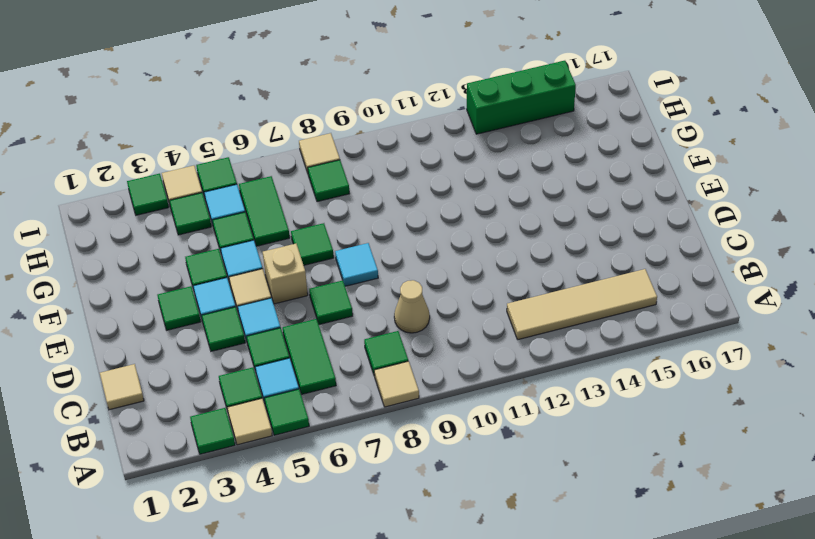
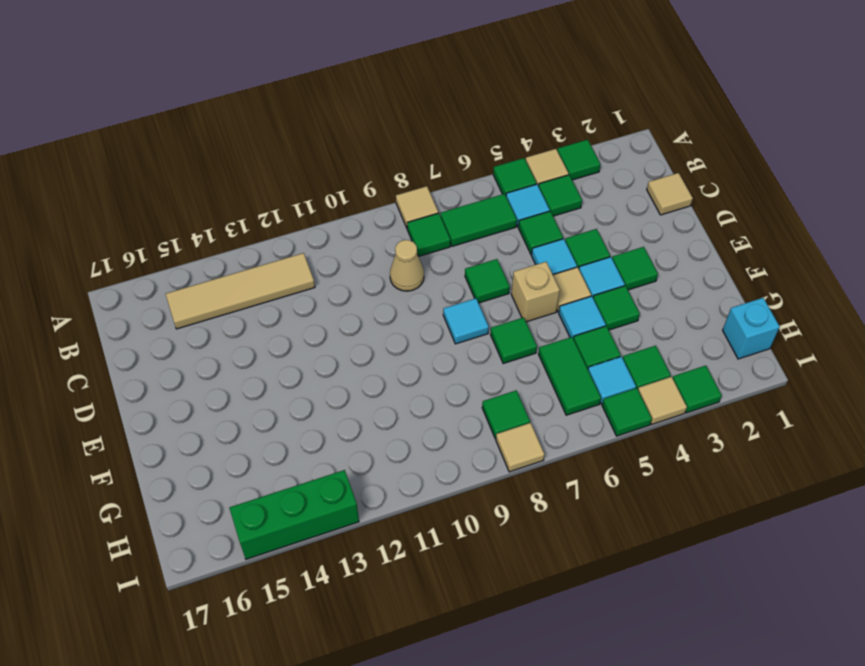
green tile B6:C6 level 1 -> green tile B6:B7 level 1
none -> cyan brick H1 level 1

